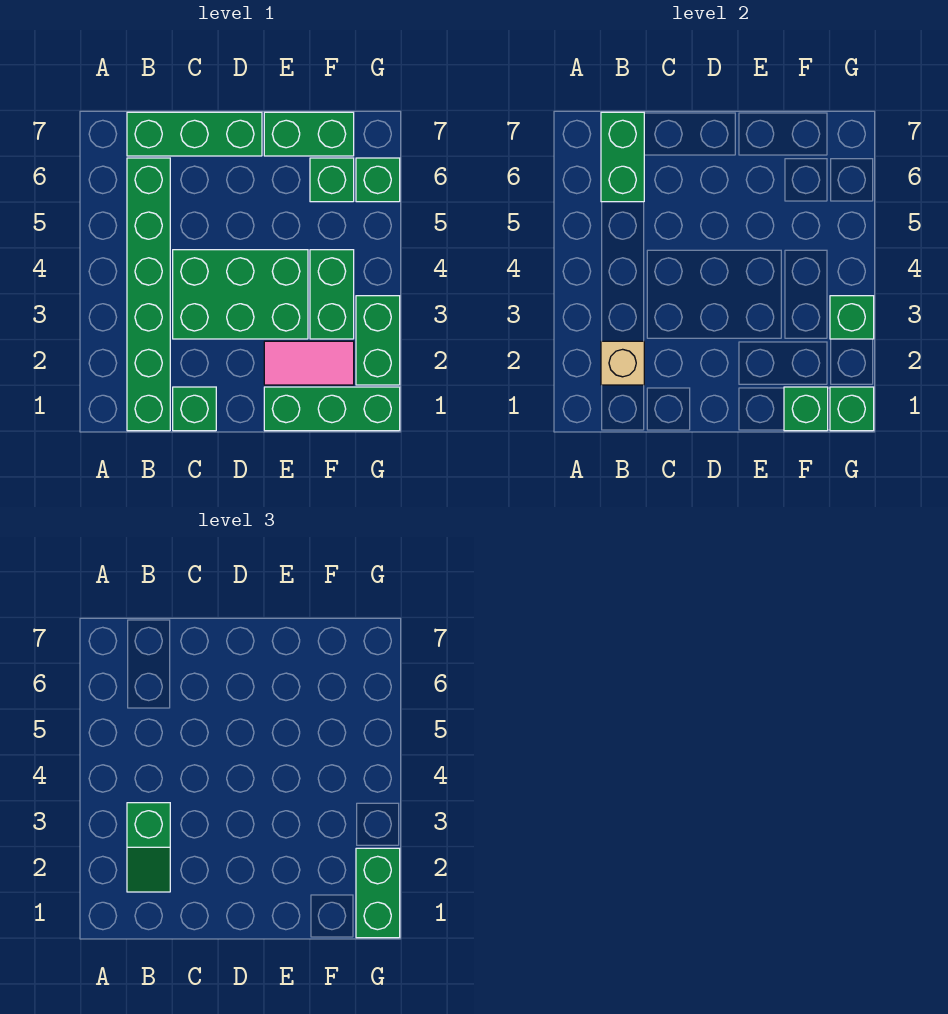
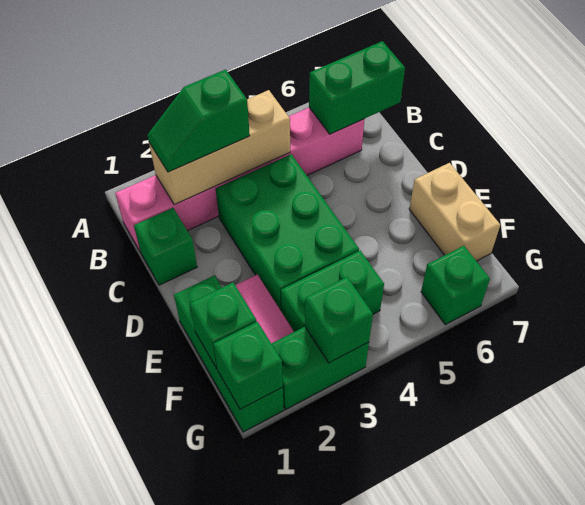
green brick B1:B6 level 1 -> pink brick B1:B6 level 1
tan brick B2 level 2 -> tan brick B2:B4 level 2
green brick B7:D7 level 1 -> none
green brick E7:F7 level 1 -> tan brick E7:F7 level 1
green brick F6 level 1 -> none
green brick G1:G2 level 3 -> none

